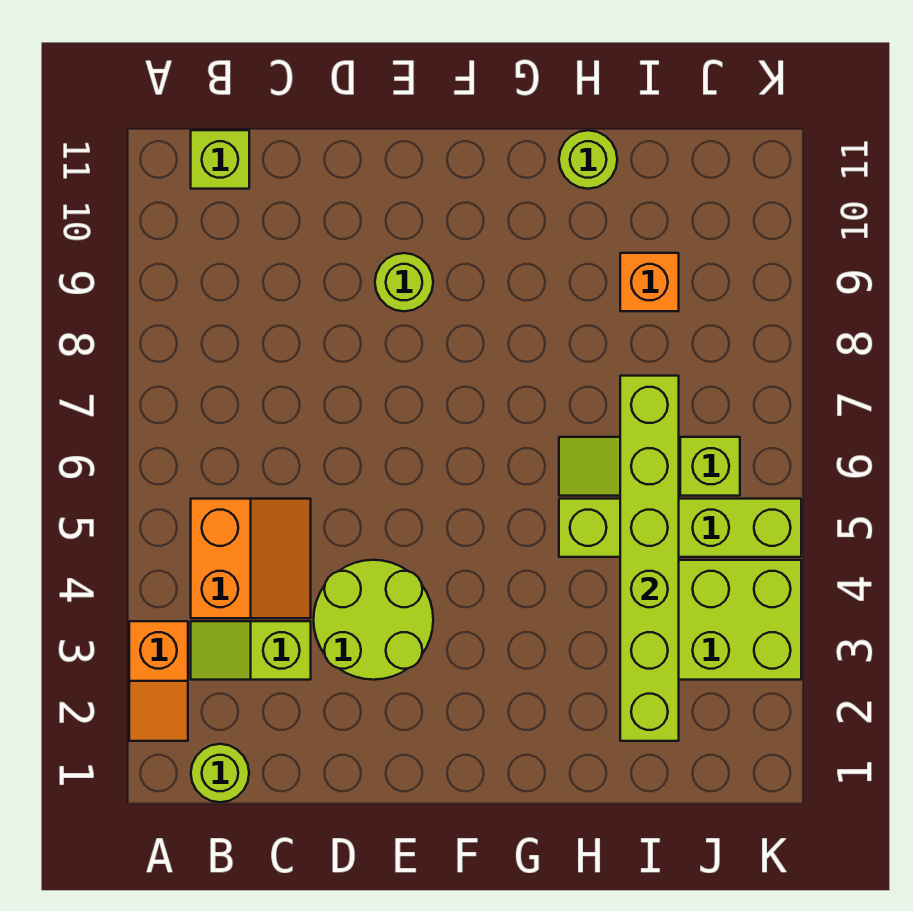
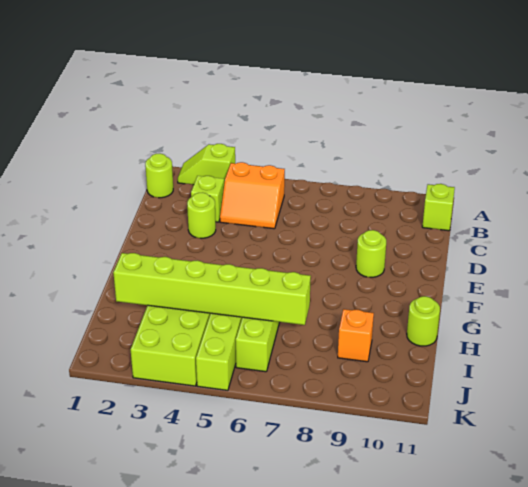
orange slope A2:A3 level 1 top 3 -> lime slope A2:A3 level 1 top 3
lime round brick D3:E4 level 1 -> lime round brick D3 level 1

